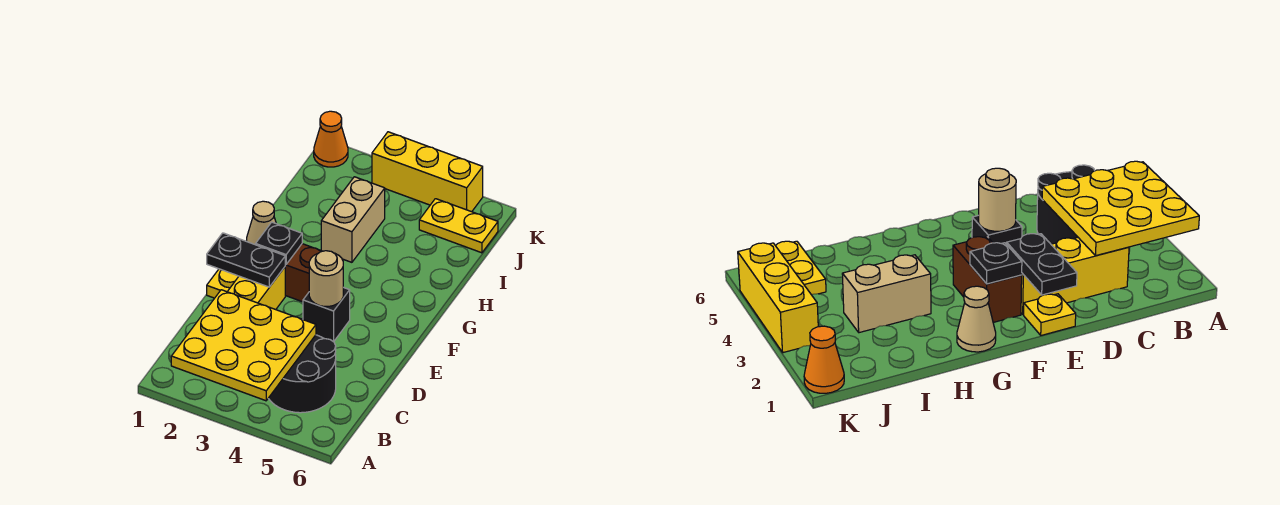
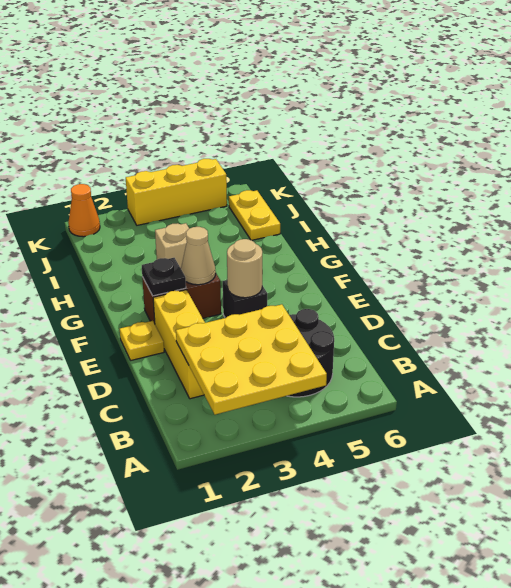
black plate E1:E2 level 2 -> none
tan cone G1 level 1 -> tan cone F3 level 2
tan brick H3:I3 level 1 -> tan brick H3 level 1
yellow plate J5:J6 level 1 -> yellow plate I6:J6 level 1

